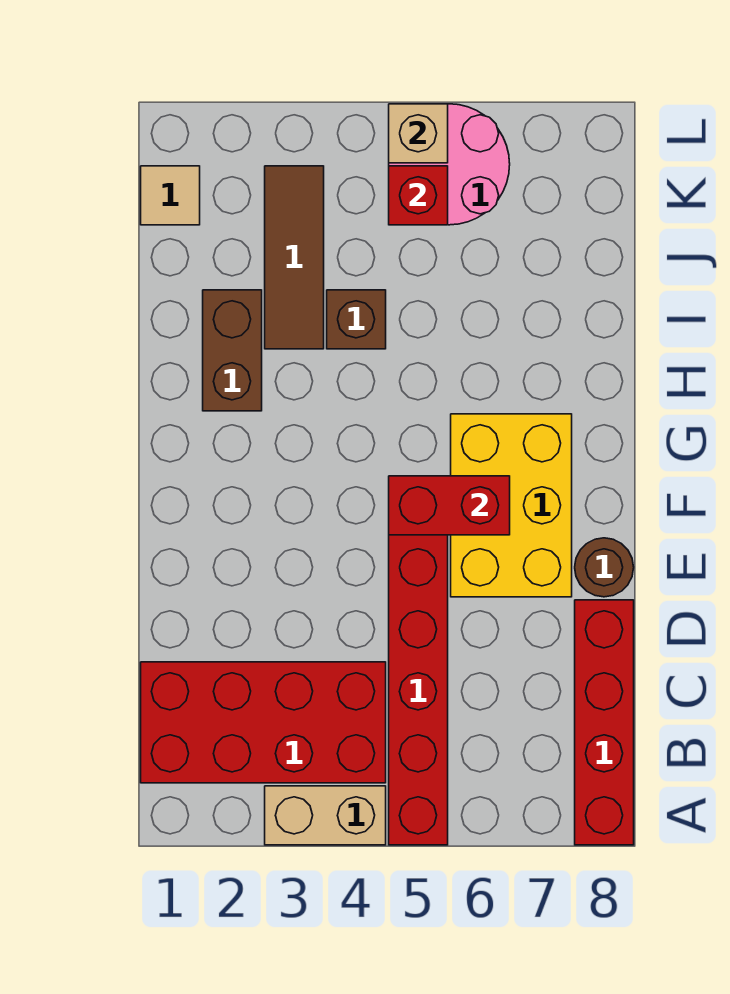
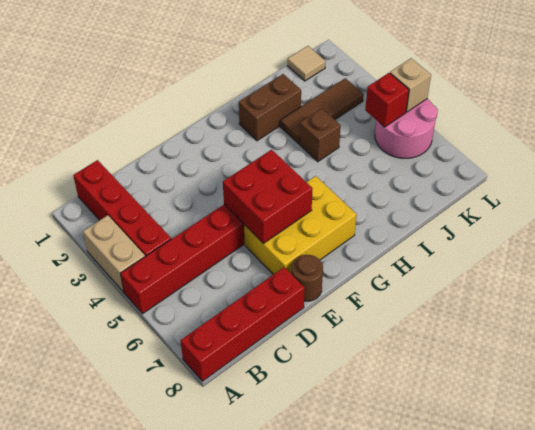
red brick B1:C4 level 1 -> red brick B1:B4 level 1
red brick F5:F6 level 2 -> red brick E5:F6 level 2

